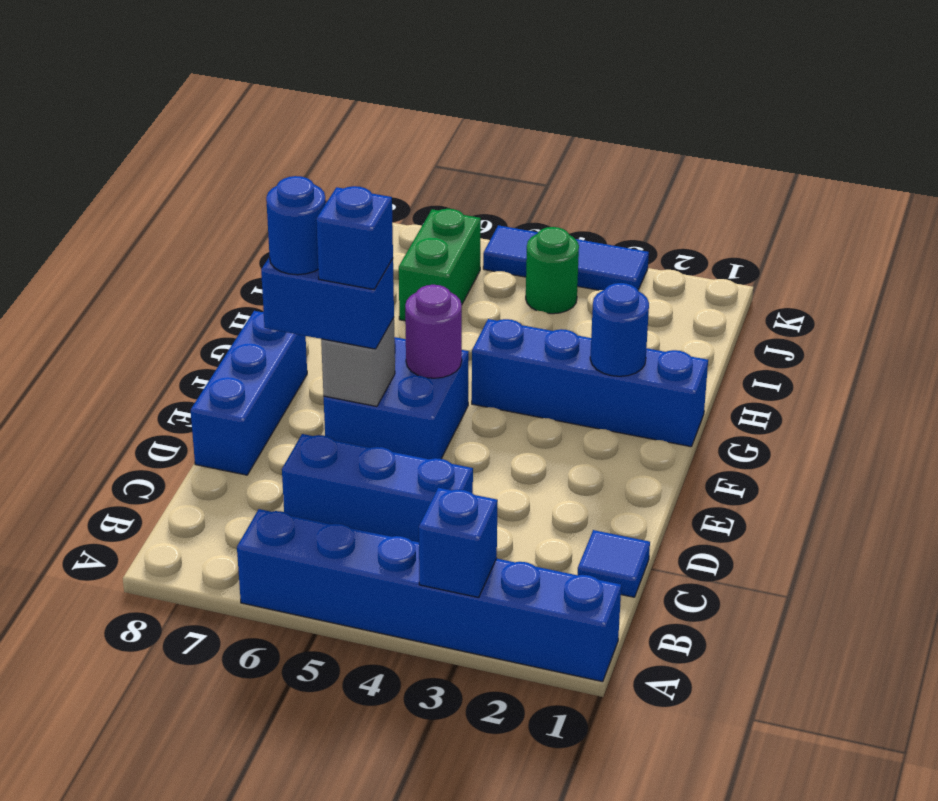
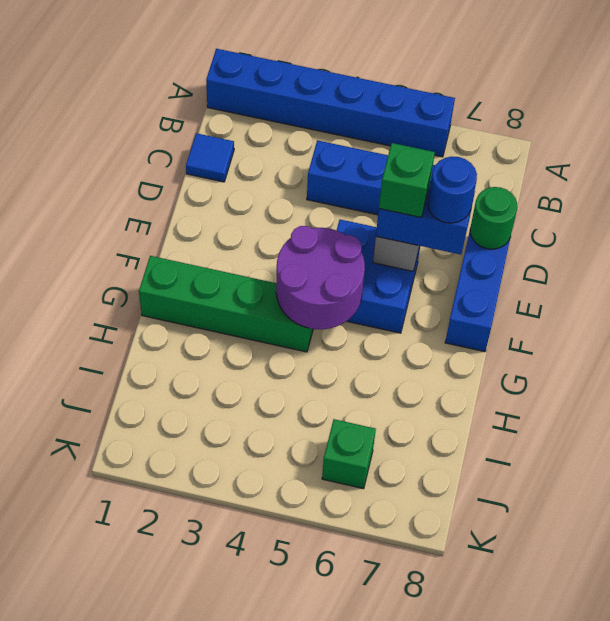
blue brick A3 level 2 -> none
blue brick E6 level 4 -> green brick E6 level 4
purple round brick F5 level 2 -> purple round brick F4:G5 level 2
blue brick G1:G4 level 1 -> green brick G1:G4 level 1
blue round brick G2 level 2 -> none
green brick I6:J6 level 1 -> green brick J6 level 1
green round brick J4 level 1 -> green round brick D8 level 2
blue tile K3:K5 level 1 -> none

